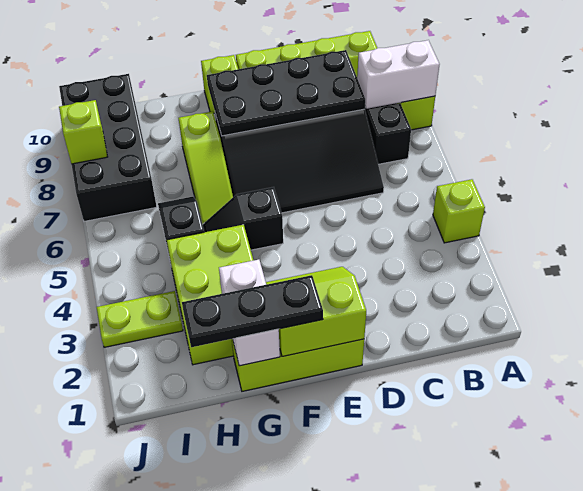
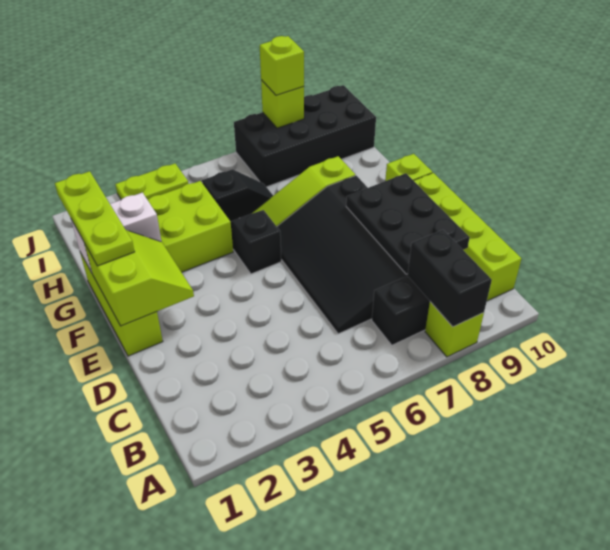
lime brick A4 level 1 -> lime brick J8 level 3
white brick A8:B8 level 2 -> black brick A8:B8 level 2
black plate C8:F9 level 2 -> black plate C8:E9 level 2
black plate F1:H1 level 3 -> lime plate F1:H1 level 3
lime plate I3:J3 level 1 -> lime plate J3:J4 level 1

